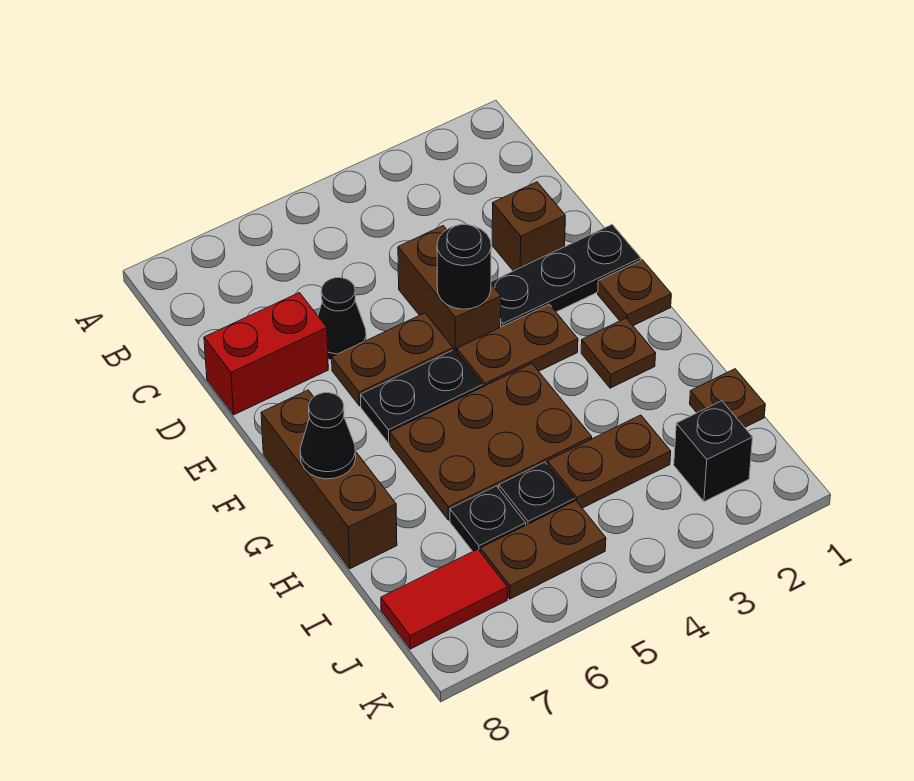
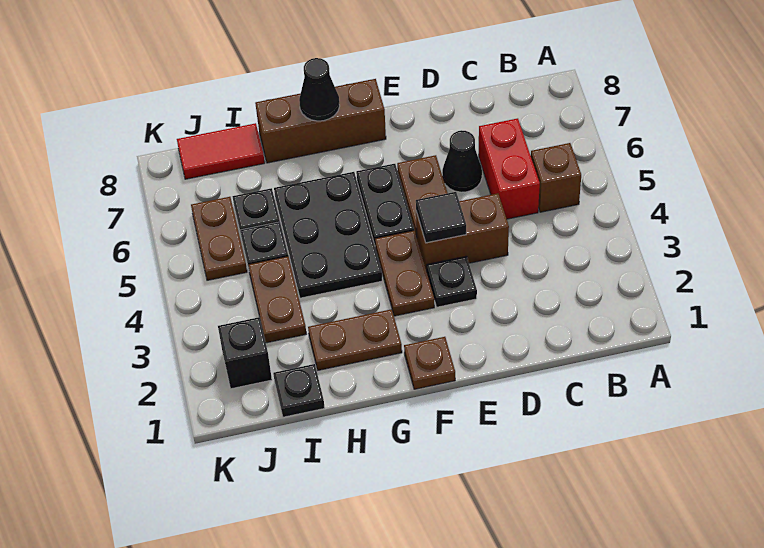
brown brick D2 level 1 -> brown brick B5 level 1
red brick D7:D8 level 1 -> red brick C5:C6 level 1
black plate E1:E3 level 1 -> black plate E3 level 1
black round brick E4 level 2 -> black tile E4 level 2
brown plate G2 level 1 -> brown plate G2:H2 level 1
brown plate G4:H6 level 1 -> black plate G4:H6 level 1
brown plate I1 level 1 -> black plate I1 level 1
red tile J7:J8 level 1 -> red tile I8:J8 level 1

